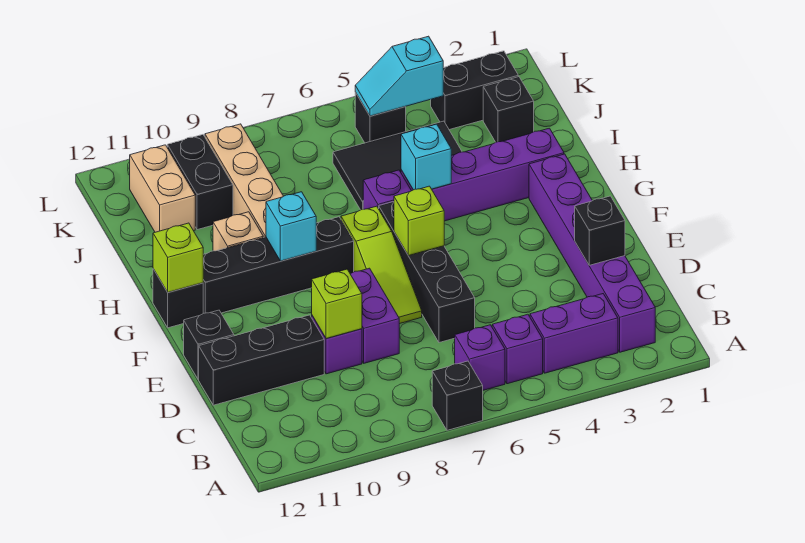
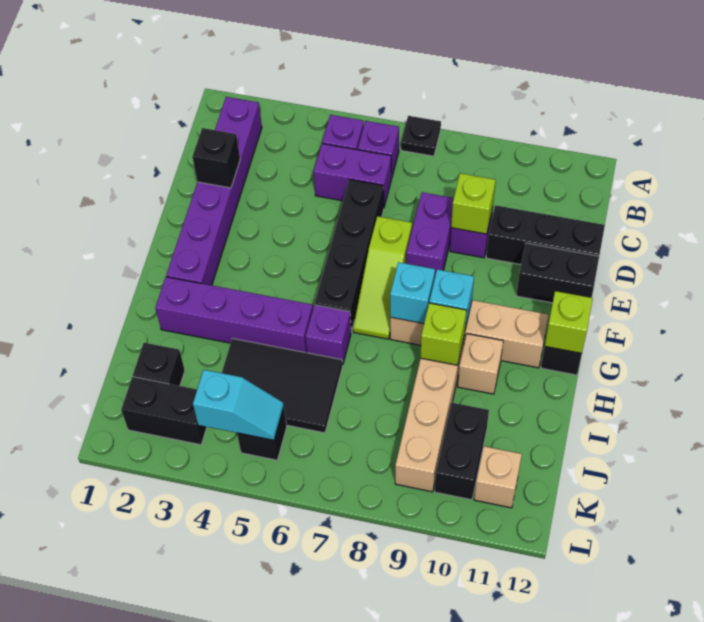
black brick A7 level 1 -> black plate A7 level 1
purple brick B3:B4 level 1 -> purple brick C5:C6 level 1
lime slope E7:G7 level 1 top G -> lime slope E7:G7 level 1 top E
black brick E12 level 1 -> black brick E11:E12 level 1
lime brick F6 level 2 -> lime brick H9 level 2
black brick G8:G11 level 1 -> tan brick G8:G11 level 1
cyan brick H5 level 2 -> cyan brick G8 level 2
tan brick J11:K11 level 1 -> tan brick K11 level 1

